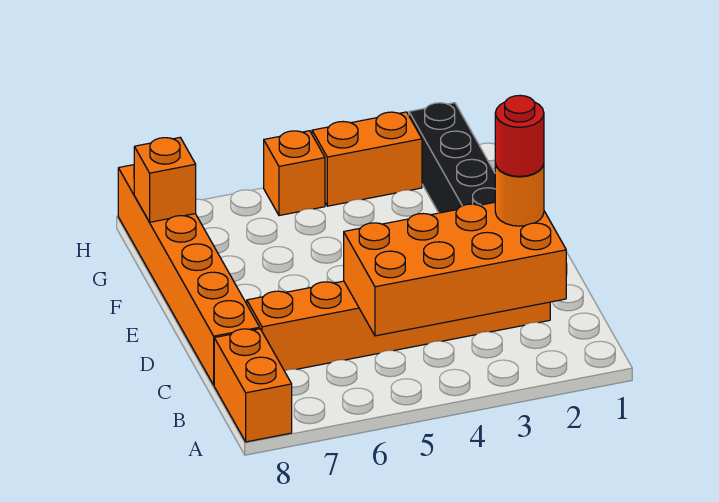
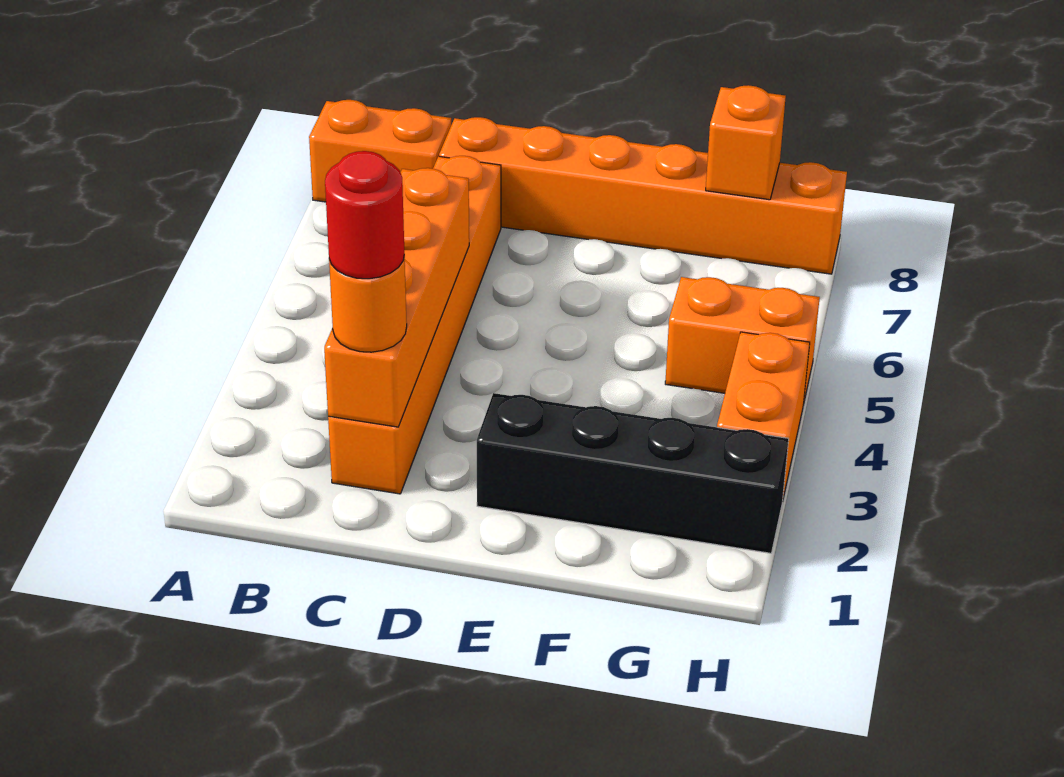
orange brick B2:C5 level 2 -> orange brick C2:C5 level 2
orange brick H5 level 1 -> orange brick G5:H5 level 1

